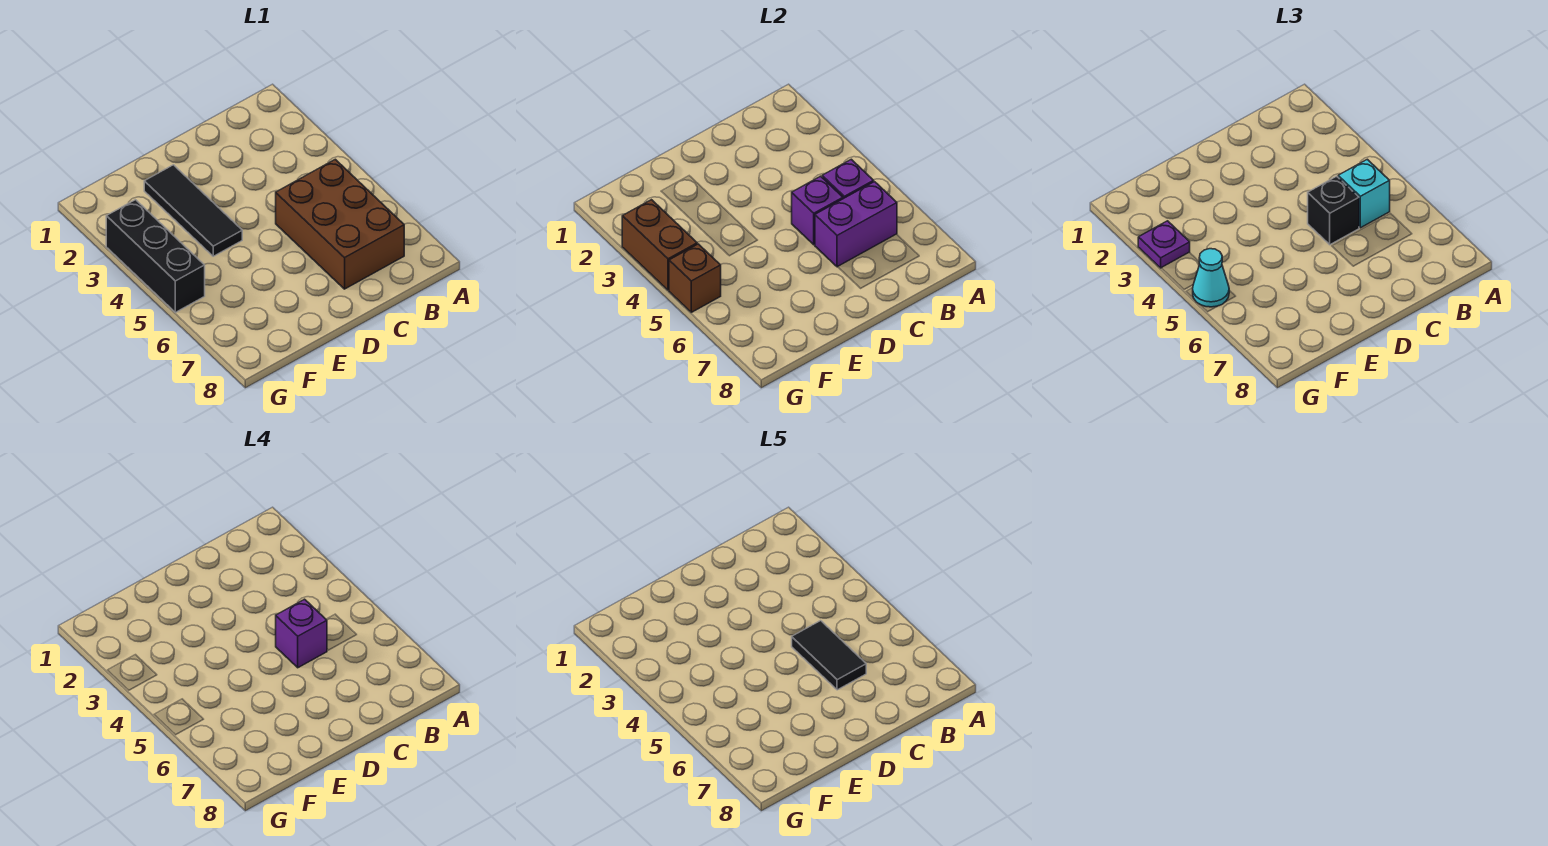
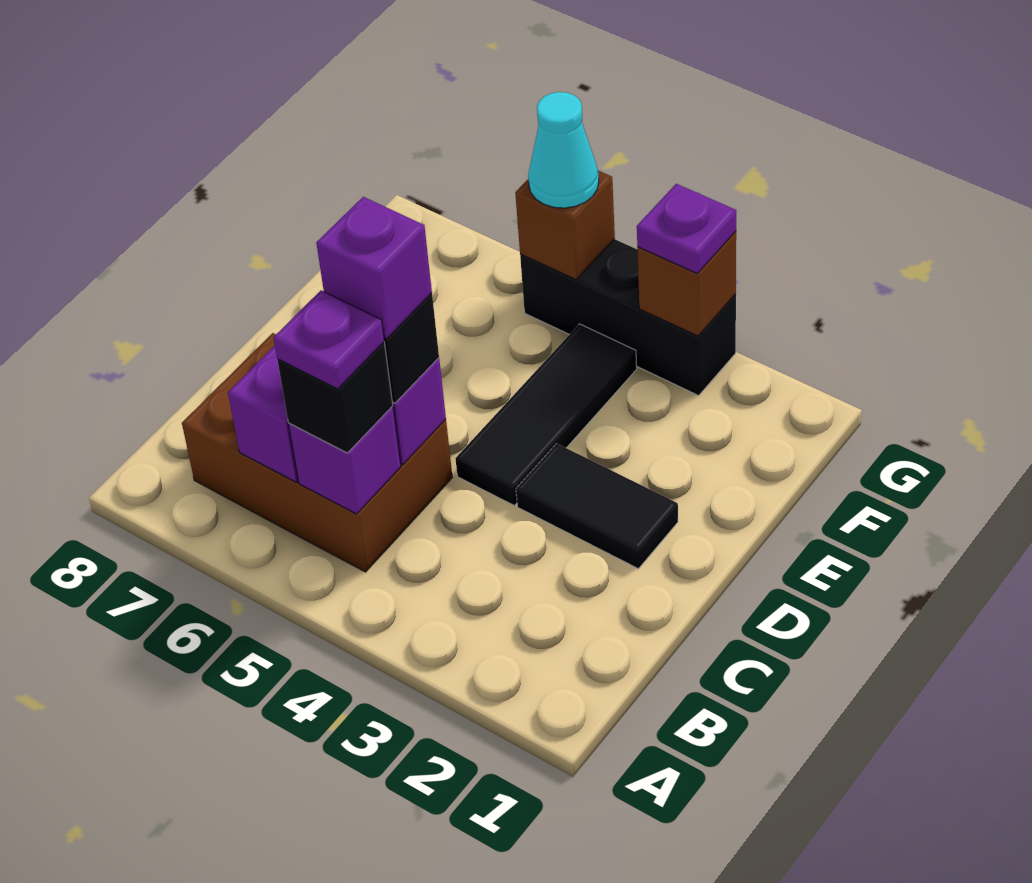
cyan brick B5 level 3 -> black brick B5 level 3
none -> purple plate B5 level 4
black tile C5:C6 level 5 -> black tile D2:D3 level 1
black tile E2:E4 level 1 -> black tile D4:F4 level 1
brown brick G3:G4 level 2 -> brown brick G3 level 2

